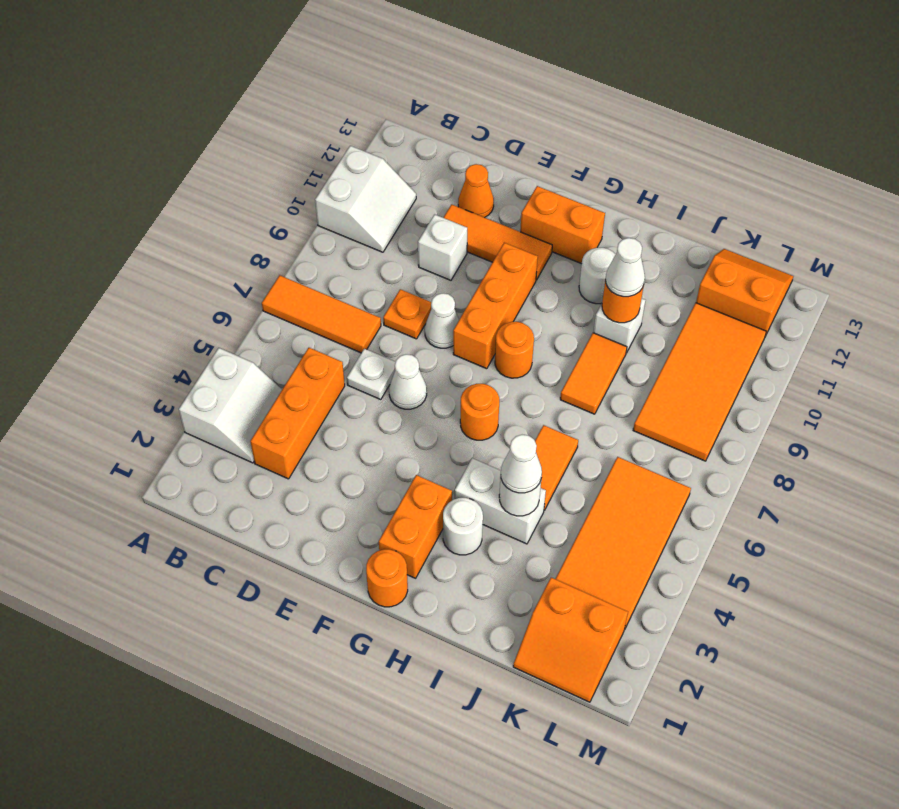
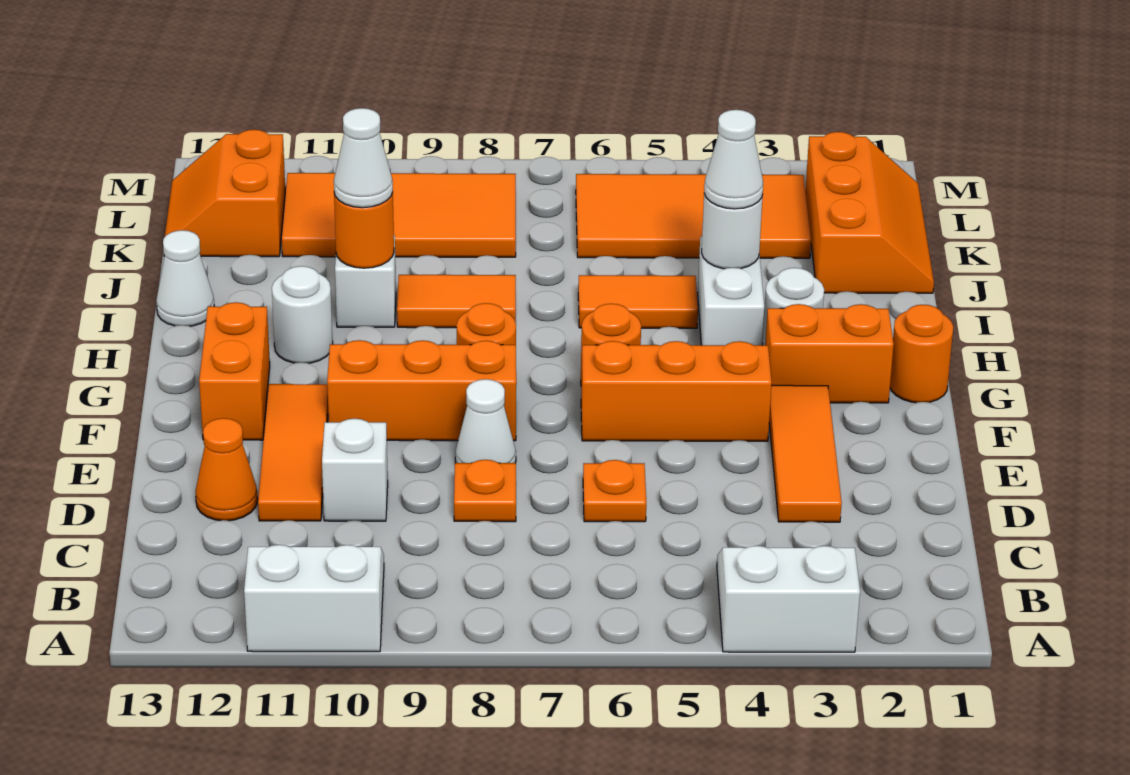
orange tile A7:C7 level 1 -> orange tile D3:F3 level 1
orange brick C3:C5 level 1 -> orange brick F4:F6 level 1
white plate D6 level 1 -> orange plate D6 level 1
white cone E6 level 1 -> white cone I13 level 1
orange slope K1:L2 level 1 top 2 -> orange slope J1:L2 level 1 top 2

